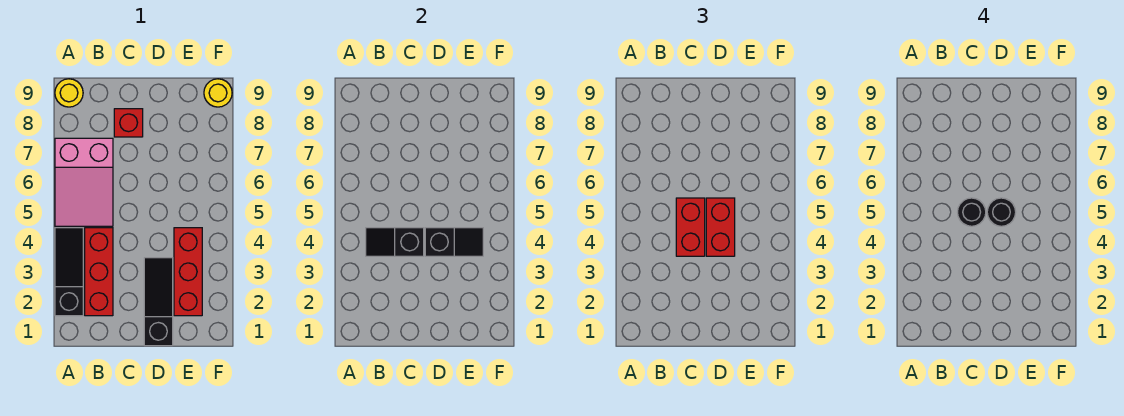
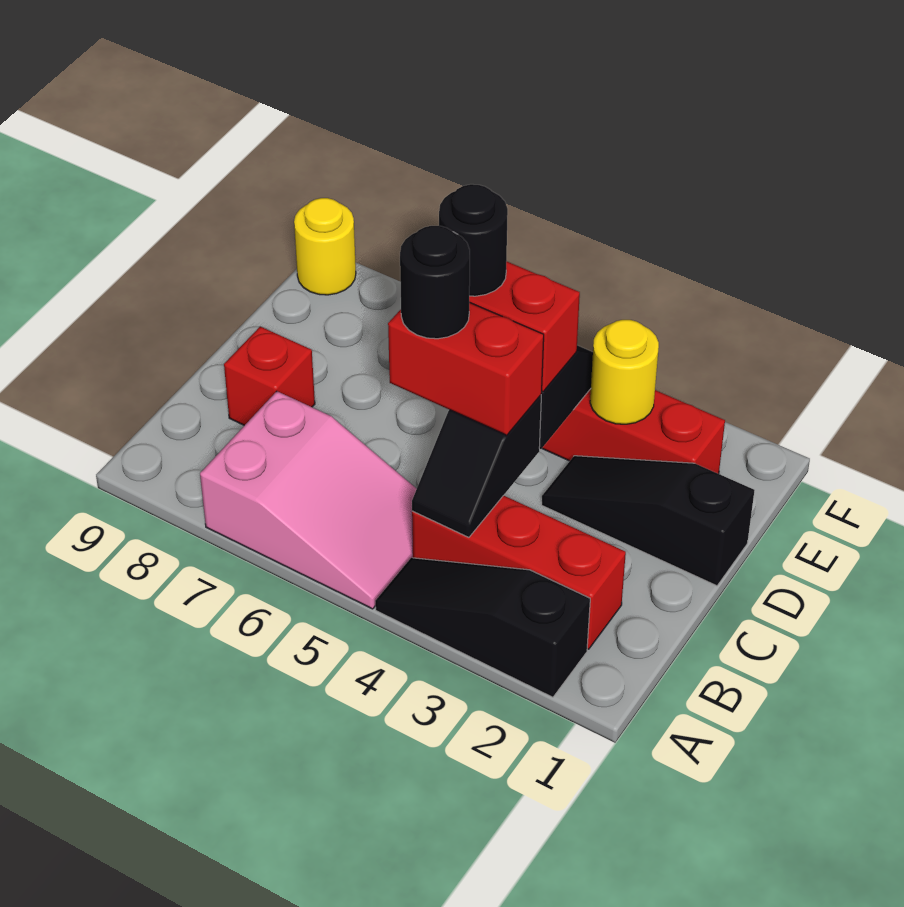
yellow round brick A9 level 1 -> yellow round brick E3 level 2

